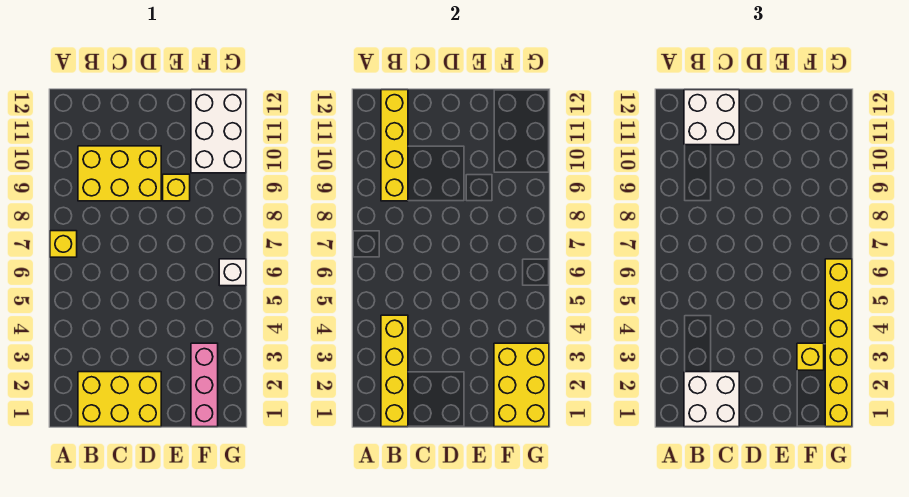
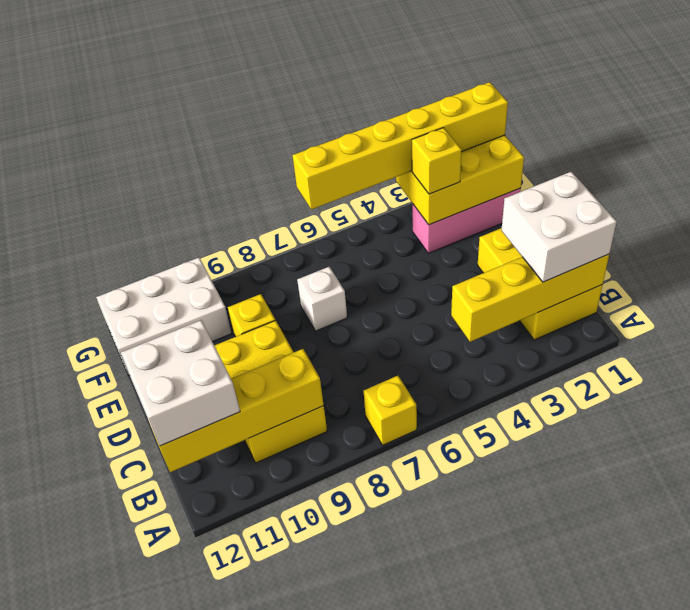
white brick G6 level 1 -> white brick E7 level 1

